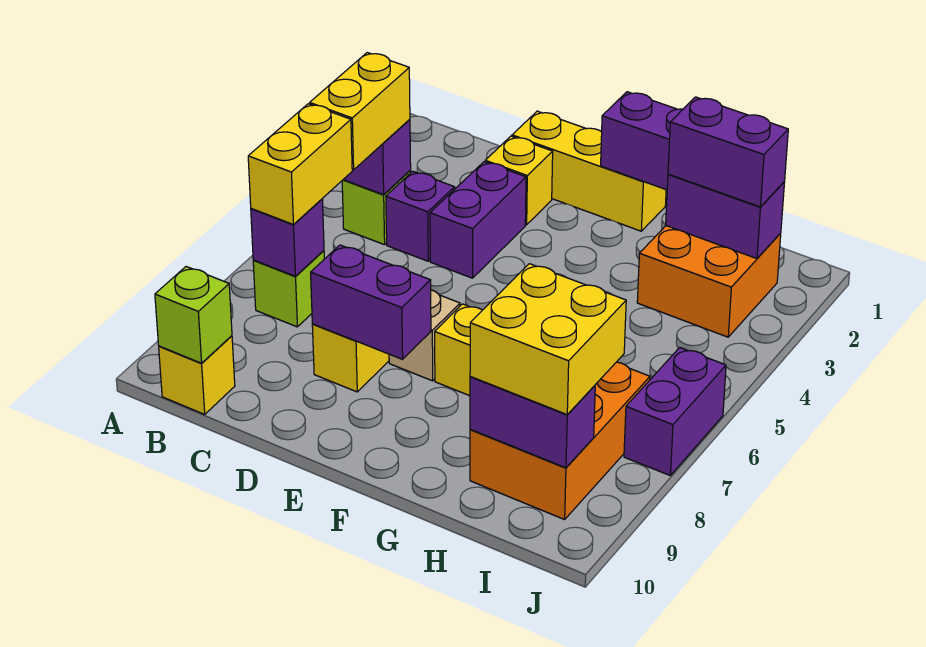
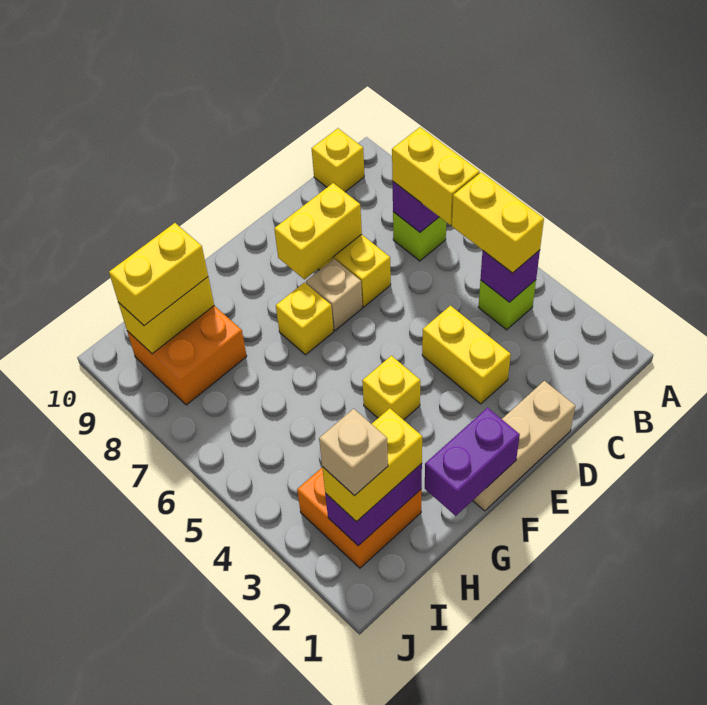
lime brick B10 level 2 -> none
purple brick C4 level 1 -> none
yellow brick D1:F1 level 1 -> tan brick D1:F1 level 1
yellow brick D2 level 1 -> yellow brick F4 level 1
purple brick D3:D4 level 1 -> yellow brick D3:D4 level 1
purple brick D8:E8 level 2 -> yellow brick D8:E8 level 2
purple brick H2:I2 level 3 -> yellow brick H2:I2 level 3
orange brick H7:I9 level 1 -> orange brick H8:I9 level 1
yellow brick H8:I9 level 3 -> yellow brick H9:I9 level 3
purple brick H9:I9 level 2 -> yellow brick H9:I9 level 2
none -> tan brick I2 level 4
purple brick J6:J7 level 1 -> none

